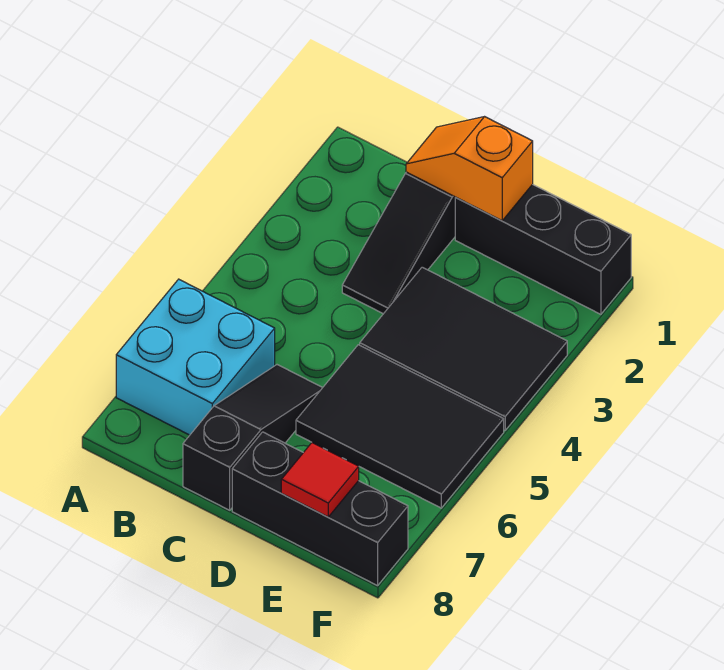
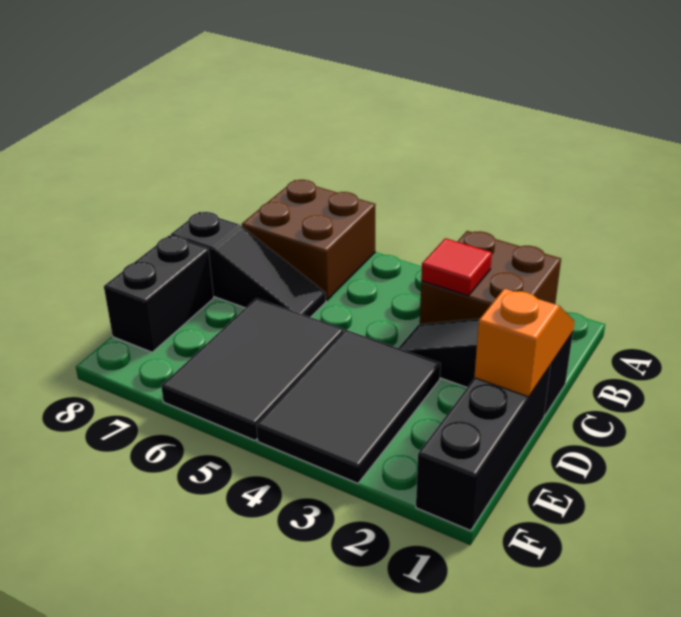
none -> brown brick A2:B3 level 1
cyan brick A6:B7 level 1 -> brown brick A6:B7 level 1
black brick D8:F8 level 1 -> black brick D8:E8 level 1
red tile E8 level 2 -> red tile B3 level 2

